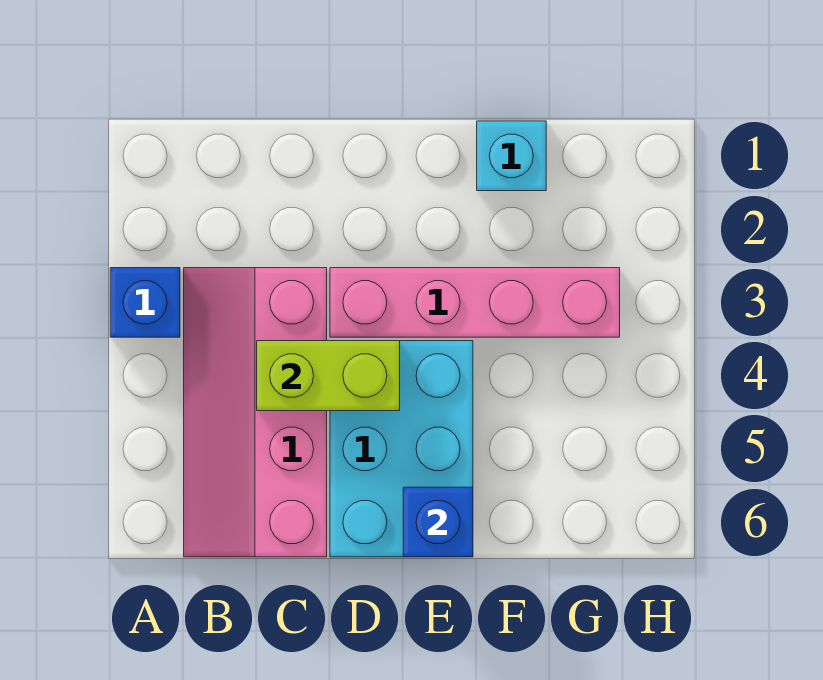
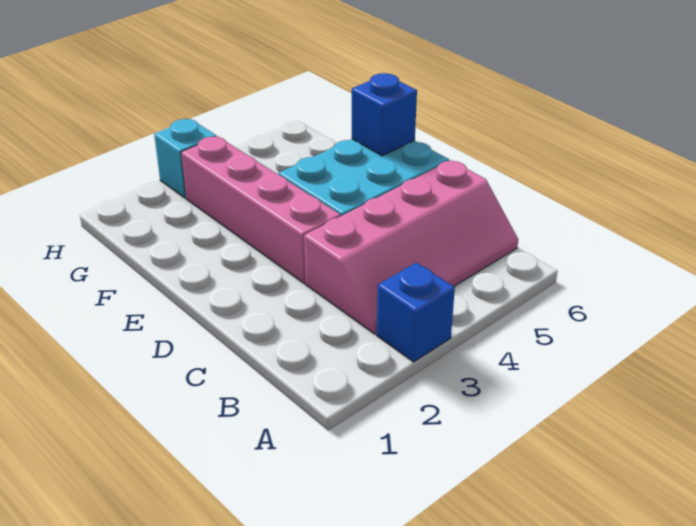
lime brick C4:D4 level 2 -> none
cyan brick F1 level 1 -> cyan brick H3 level 1

